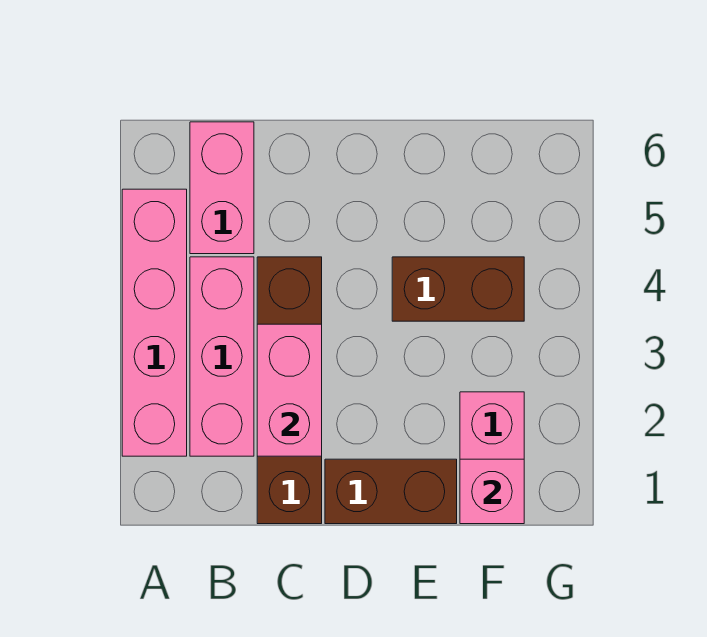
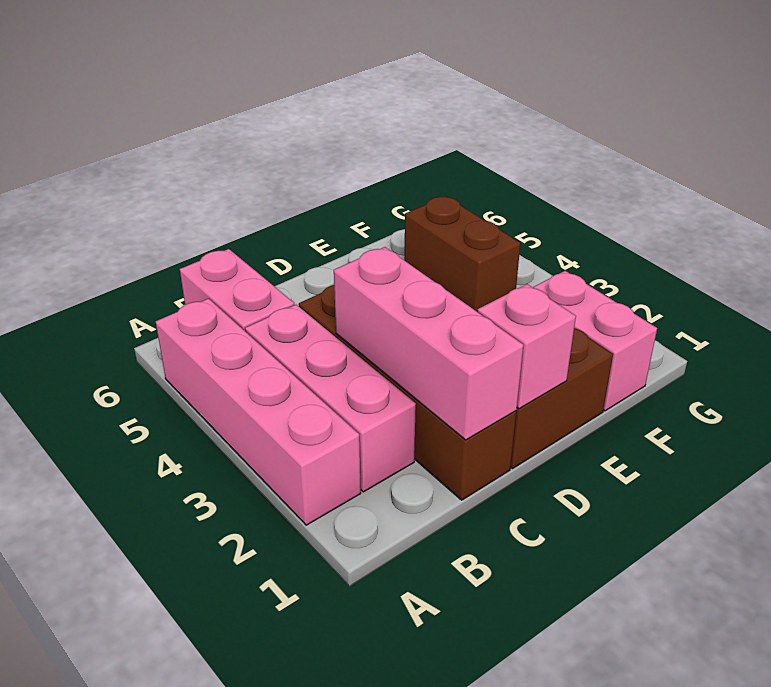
pink brick C2:C3 level 2 -> pink brick C1:C3 level 2
brown brick E4:F4 level 1 -> brown brick F4:F5 level 1
pink brick F1 level 2 -> pink brick D1 level 2

